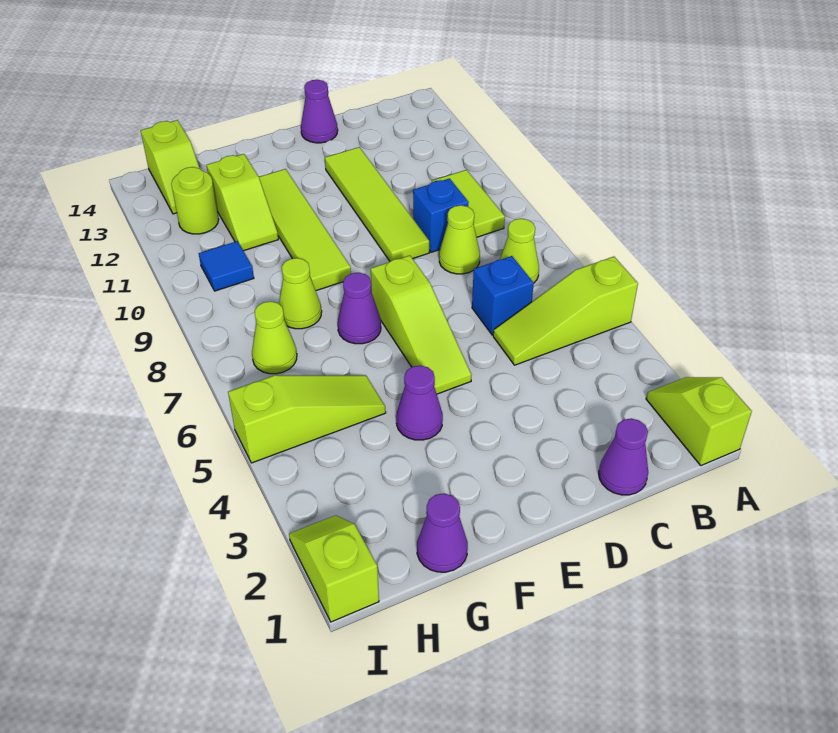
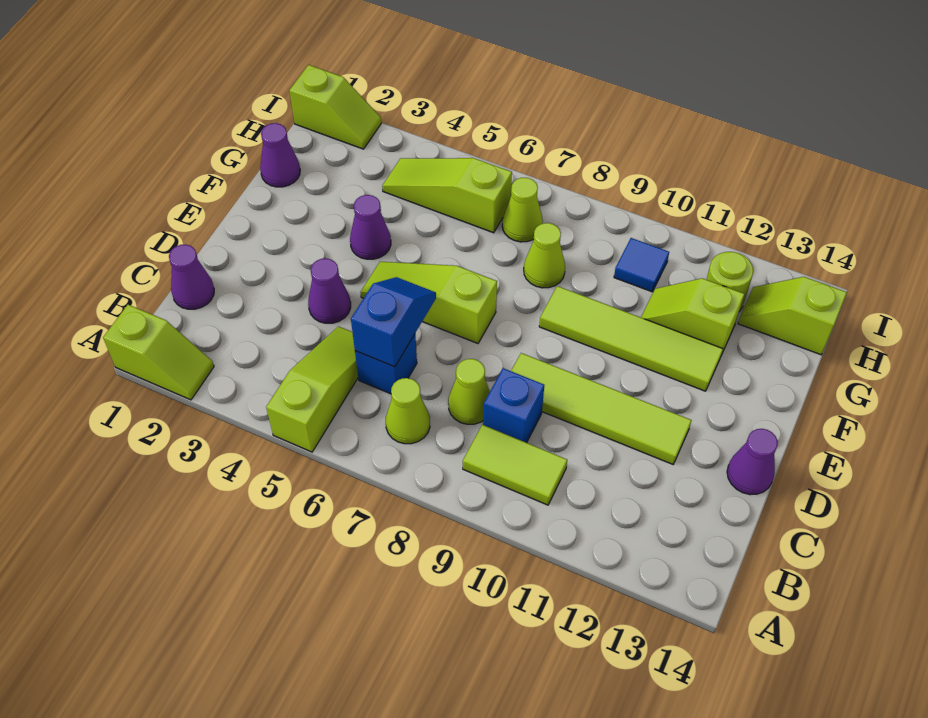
none -> blue slope C6:D6 level 2 top C
purple cone F7 level 1 -> purple cone D4 level 1
lime slope G5:I5 level 1 top I -> lime slope H4:H6 level 1 top 6

